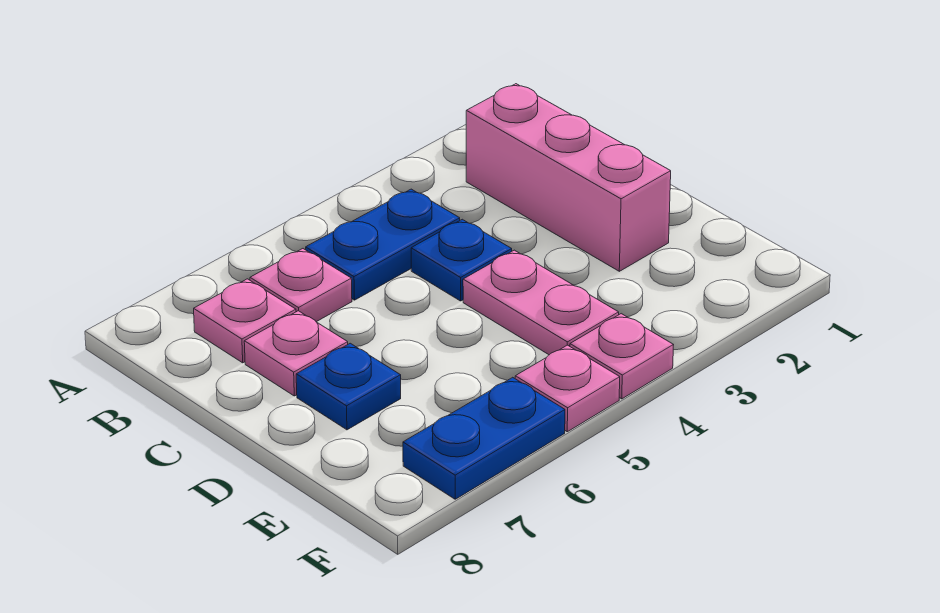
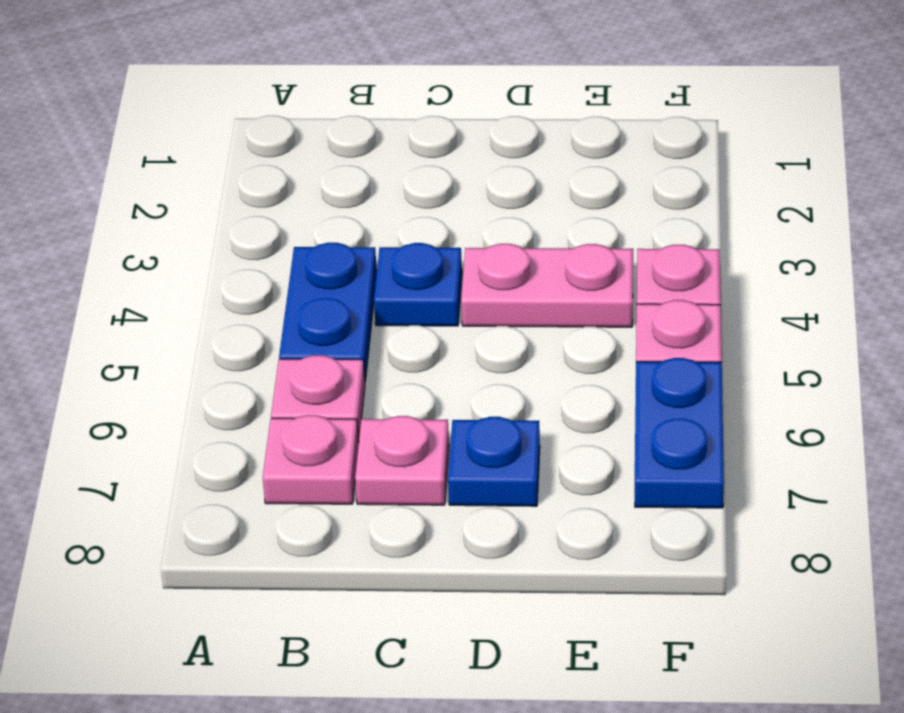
pink brick B2:D2 level 1 -> none

